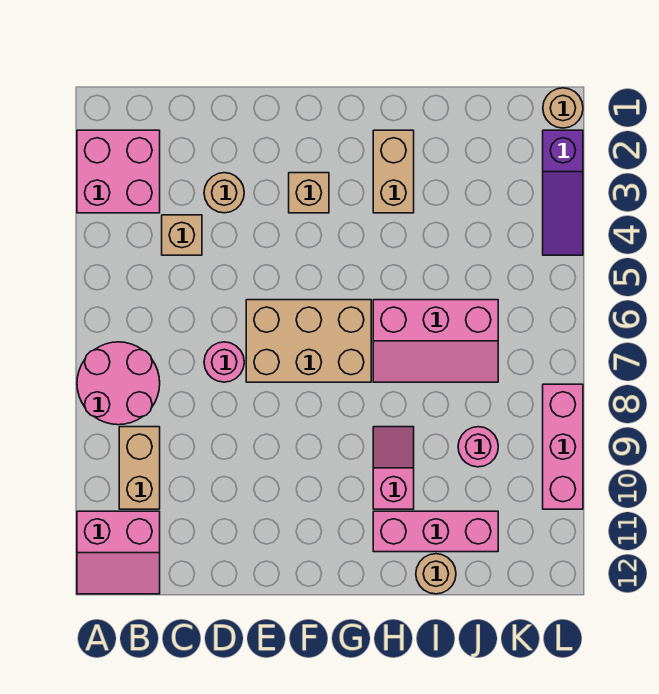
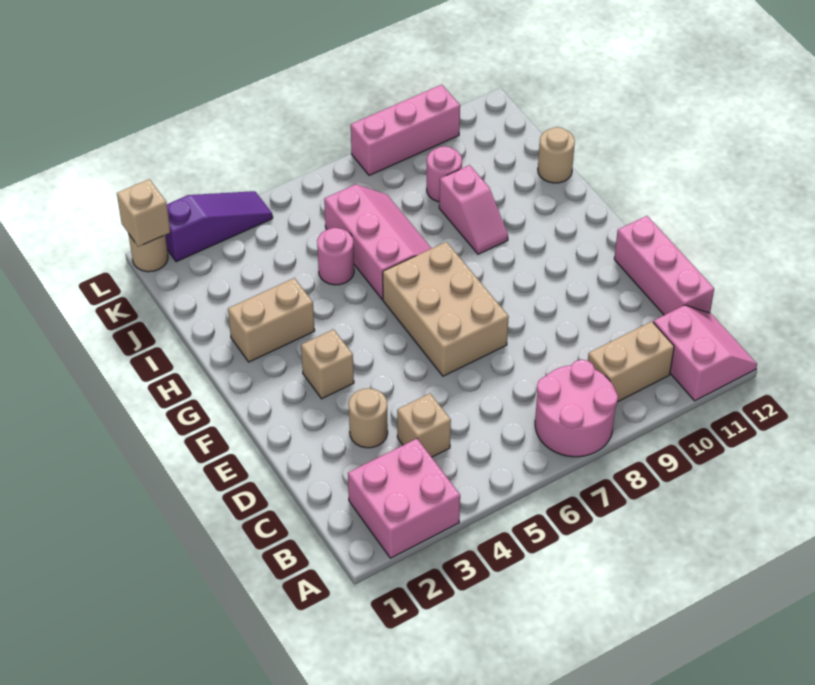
pink round brick D7 level 1 -> pink round brick I5 level 1
pink slope H9:H10 level 1 top 10 -> pink slope H9:I9 level 1 top I
pink brick H11:J11 level 1 -> pink brick C12:E12 level 1
none -> tan brick L1 level 2

